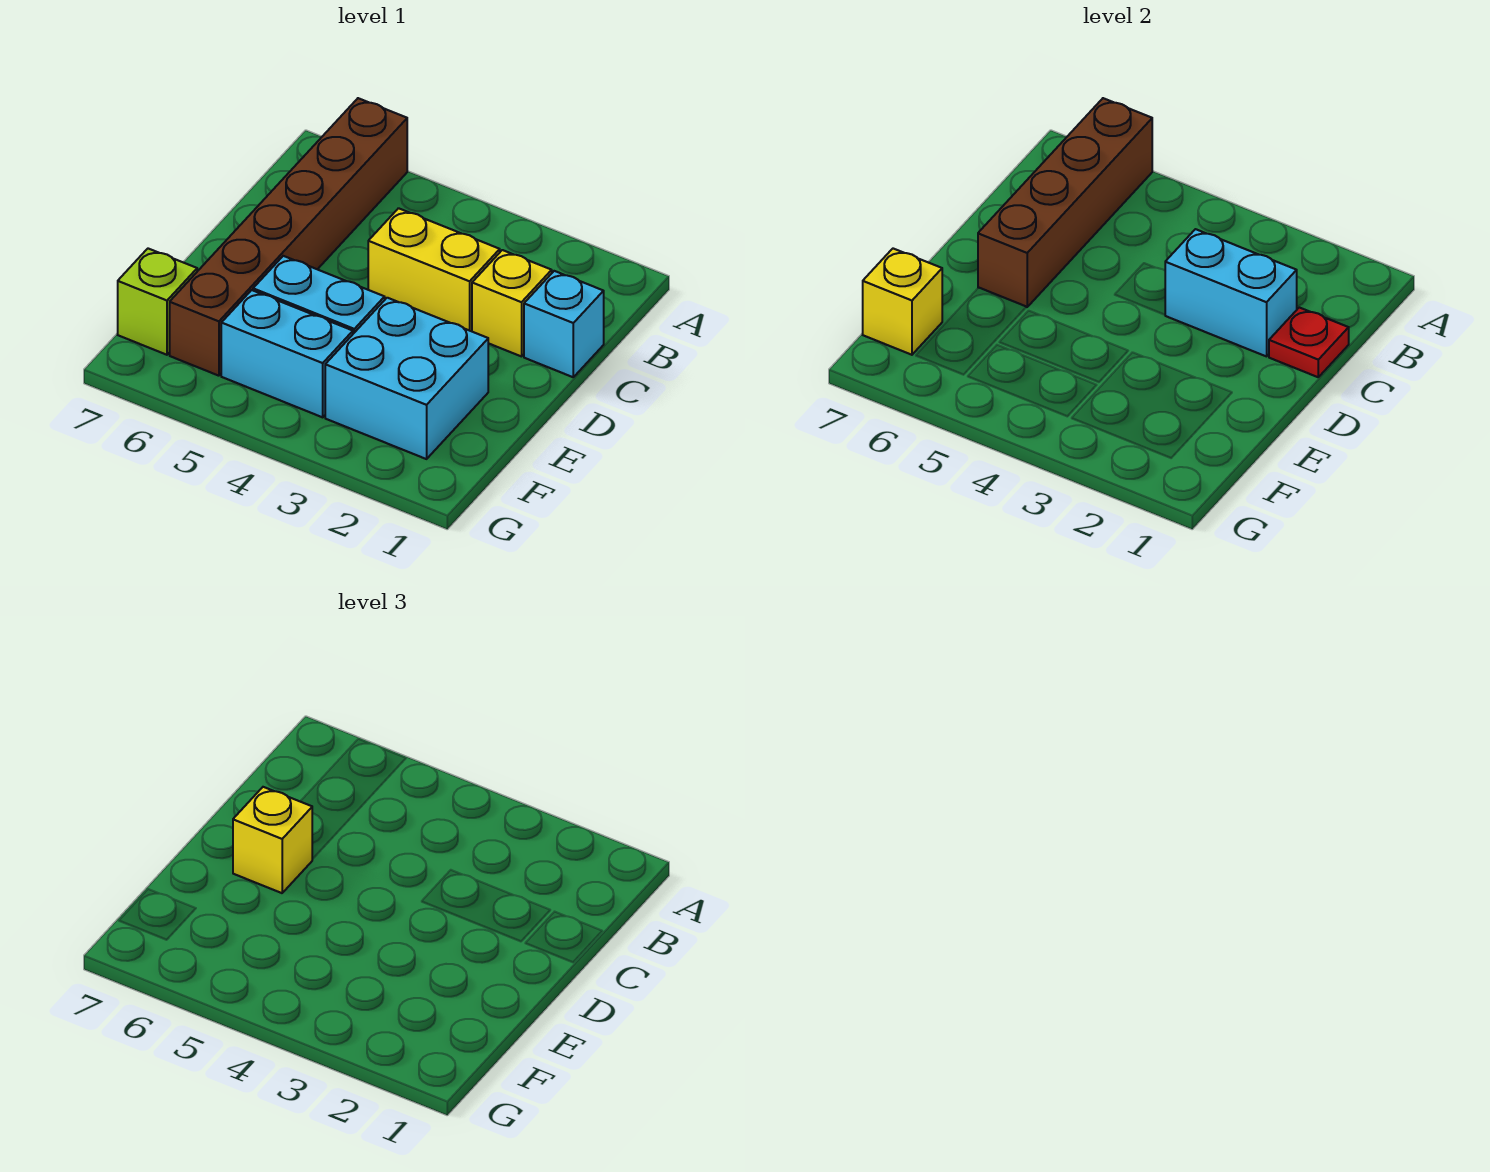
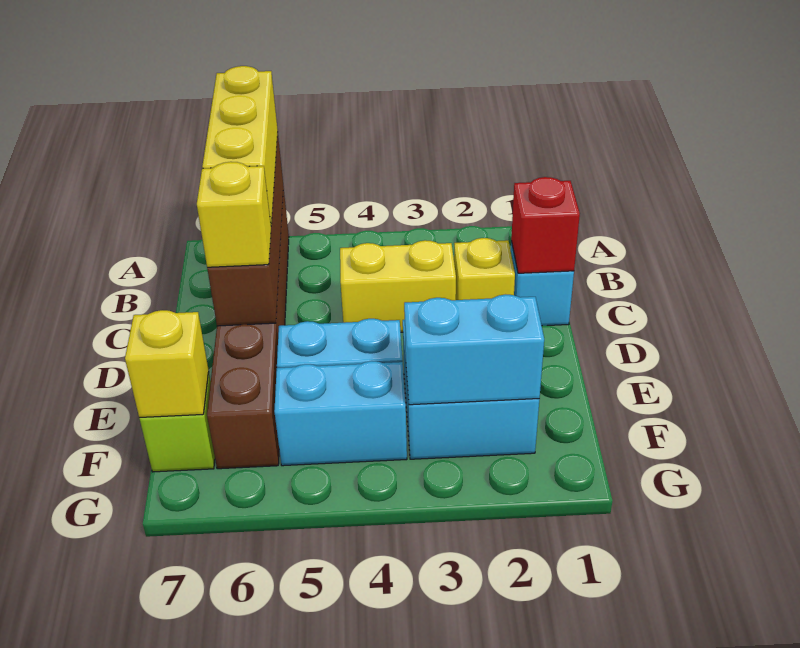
none -> yellow brick A6:C6 level 3
red plate C1 level 2 -> red brick C1 level 2
cyan brick C2:C3 level 2 -> cyan brick F2:F3 level 2

